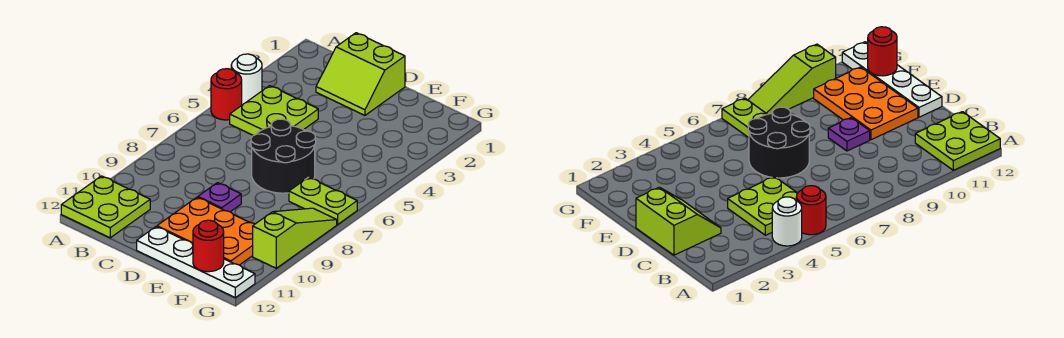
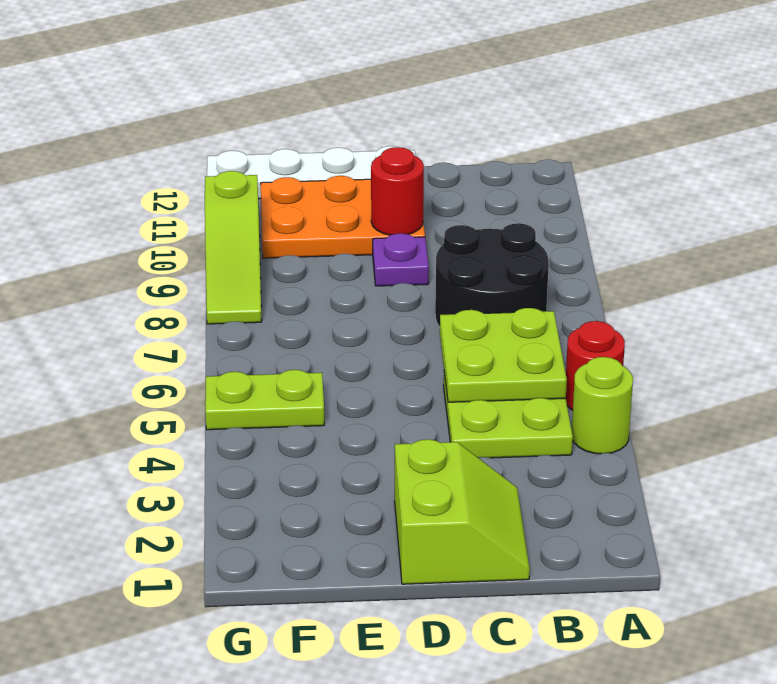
white round brick A4 level 1 -> lime round brick A4 level 1
lime plate A11:B12 level 1 -> lime plate B5:C6 level 2
lime slope C1:D2 level 1 top 1 -> lime slope C1:D2 level 1 top D
black round brick D6:E7 level 1 -> black round brick B7:C8 level 1
lime plate F7:G7 level 1 -> lime plate F5:G5 level 1
red round brick F12 level 2 -> red round brick D10 level 2

